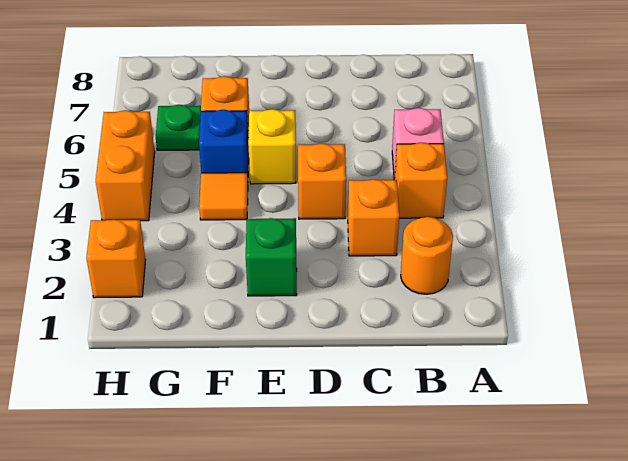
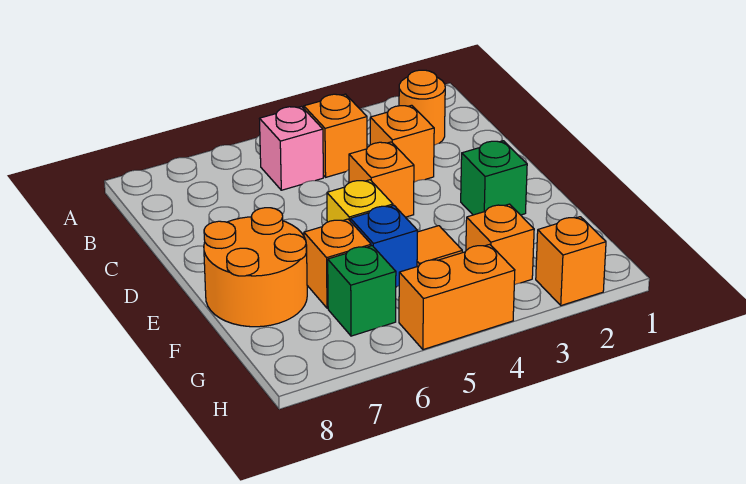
none -> orange round brick E7:F8 level 1
none -> orange brick G3 level 1
green plate G6 level 1 -> green brick G6 level 1

